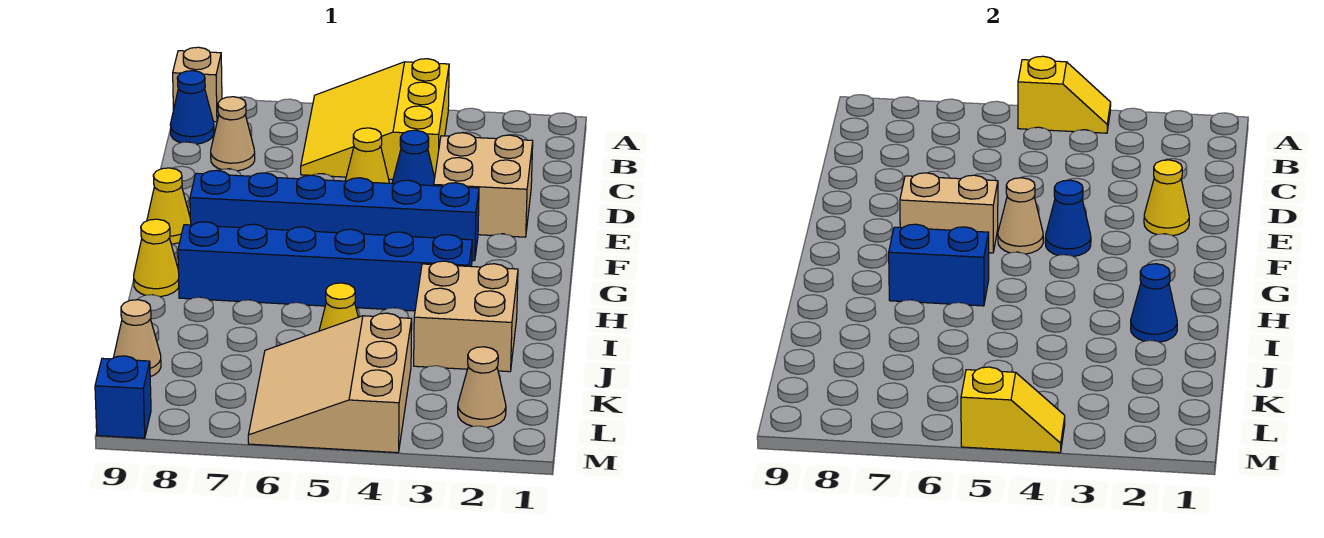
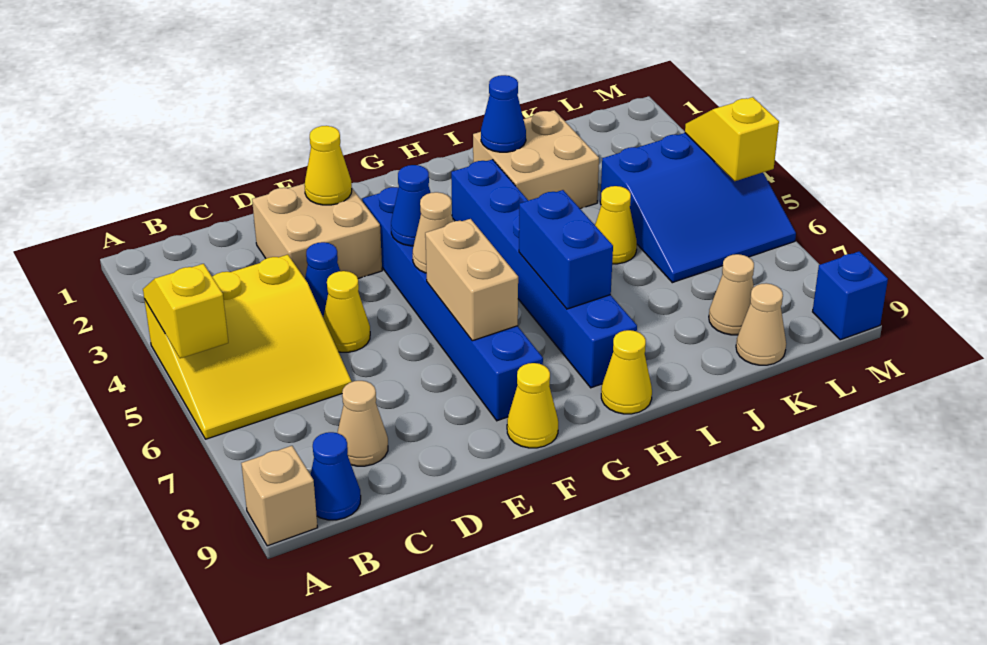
tan slope K4:M6 level 1 top 4 -> blue slope K4:M6 level 1 top 4
tan cone L2 level 1 -> tan cone K8 level 1

